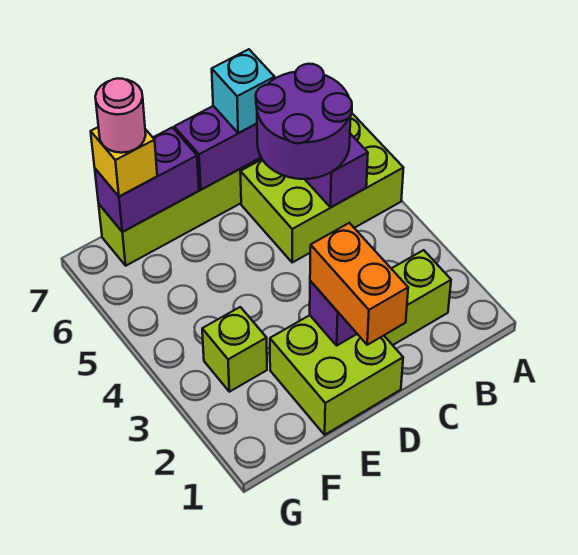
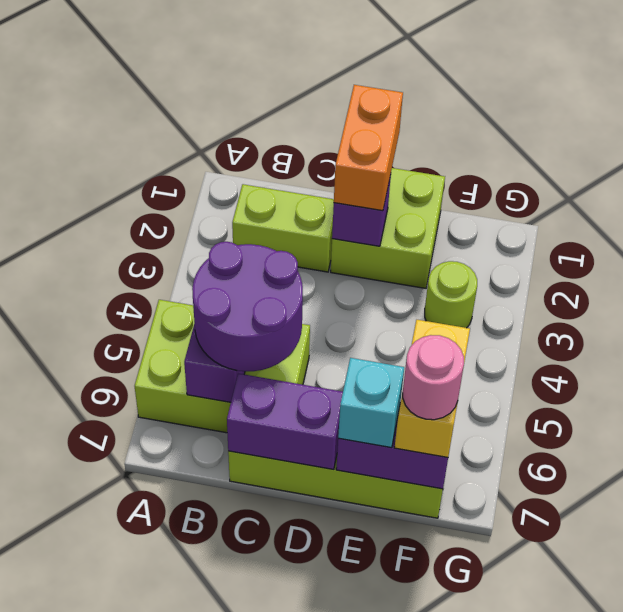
cyan brick C7 level 3 -> cyan brick E7 level 3
lime brick F3 level 1 -> lime round brick F3 level 1
yellow brick F7 level 3 -> yellow brick F6:F7 level 3

